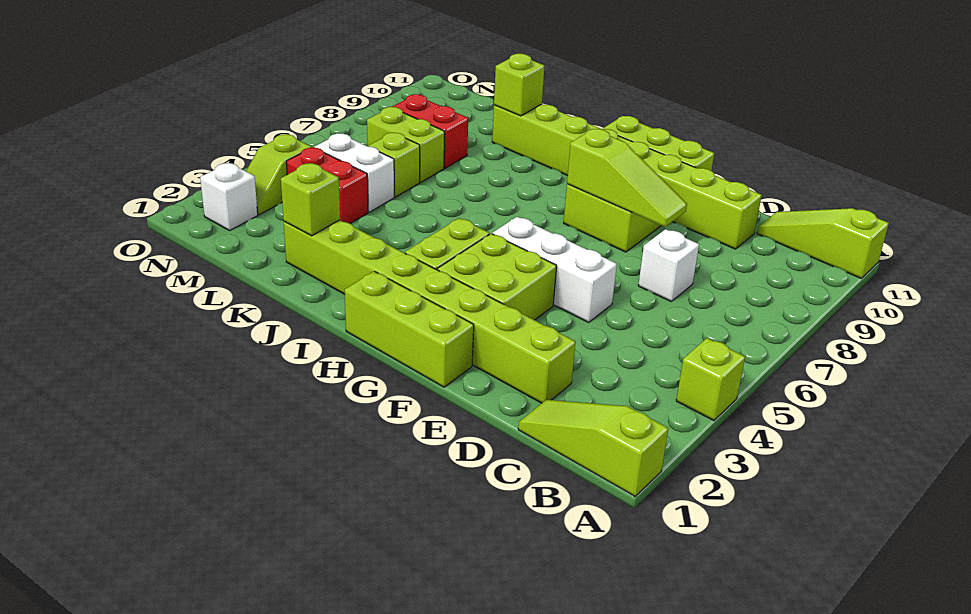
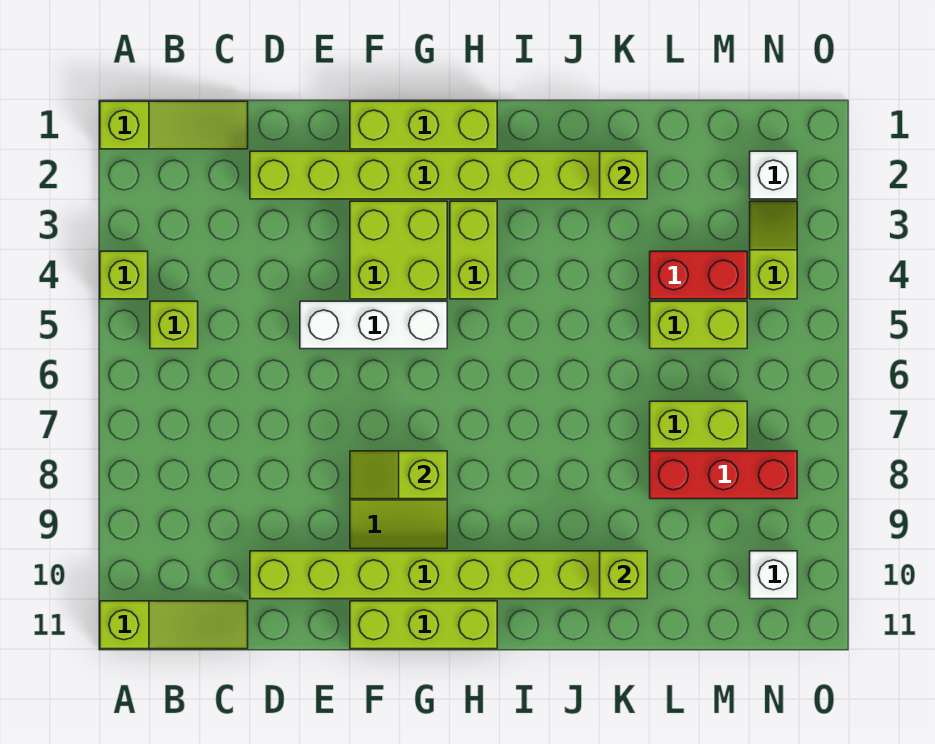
white brick D7 level 1 -> white brick N10 level 1
lime slope E8:G8 level 2 top G -> lime slope F8:G8 level 2 top G
white brick L5:M5 level 1 -> lime brick L5:M5 level 1
lime brick L6 level 1 -> lime brick B5 level 1
red brick L8:M8 level 1 -> red brick L8:N8 level 1

